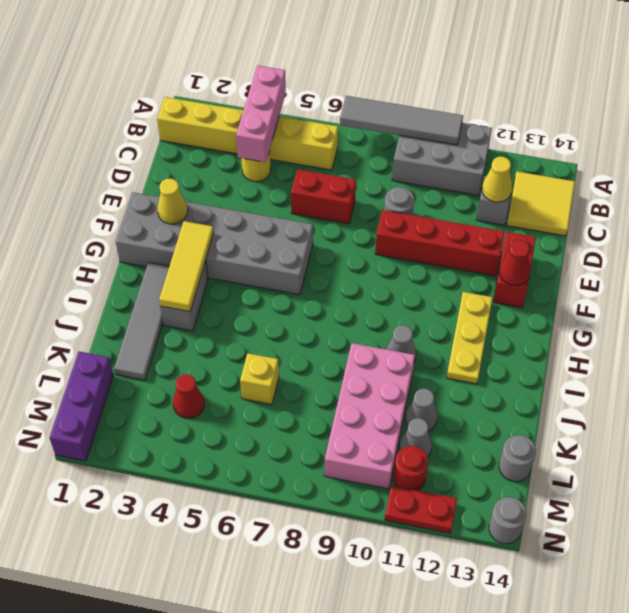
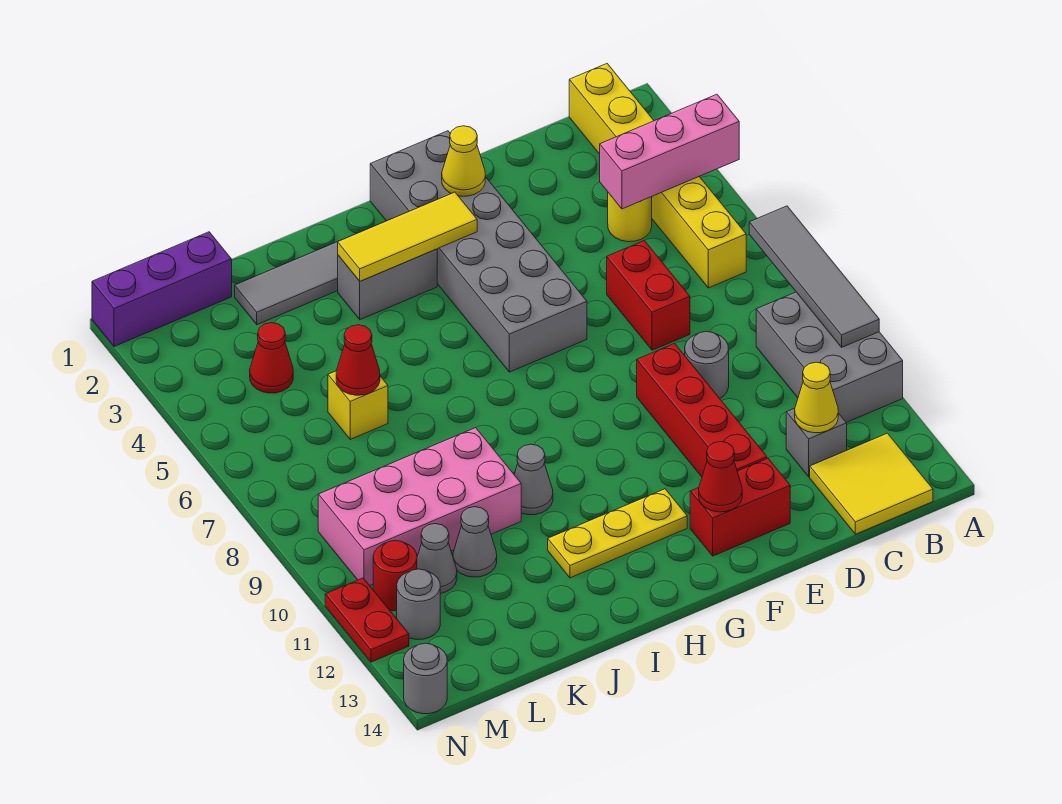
none -> red cone K6 level 2
grey round brick L14 level 1 -> grey round brick M12 level 1

